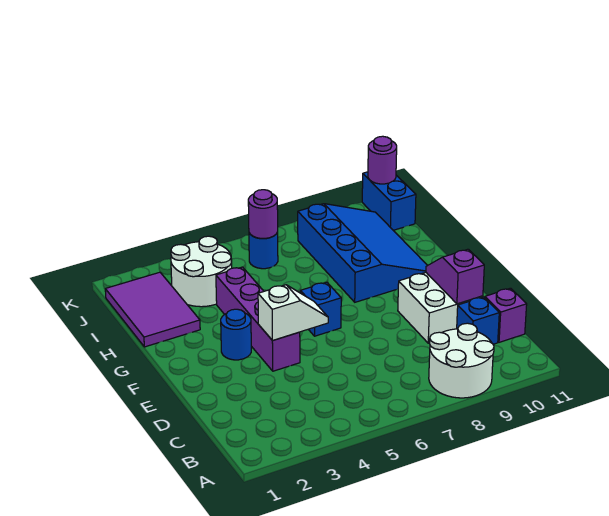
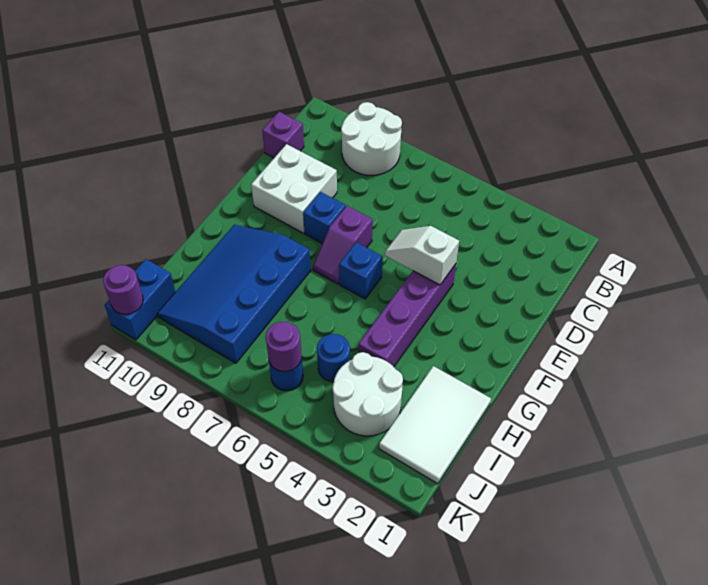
blue brick C10 level 1 -> blue brick E8 level 1
purple slope D10:E10 level 2 top D -> purple slope E7:F7 level 1 top E
blue round brick F3 level 1 -> blue round brick I5 level 1
purple tile H1:J2 level 1 -> white tile H1:J2 level 1

